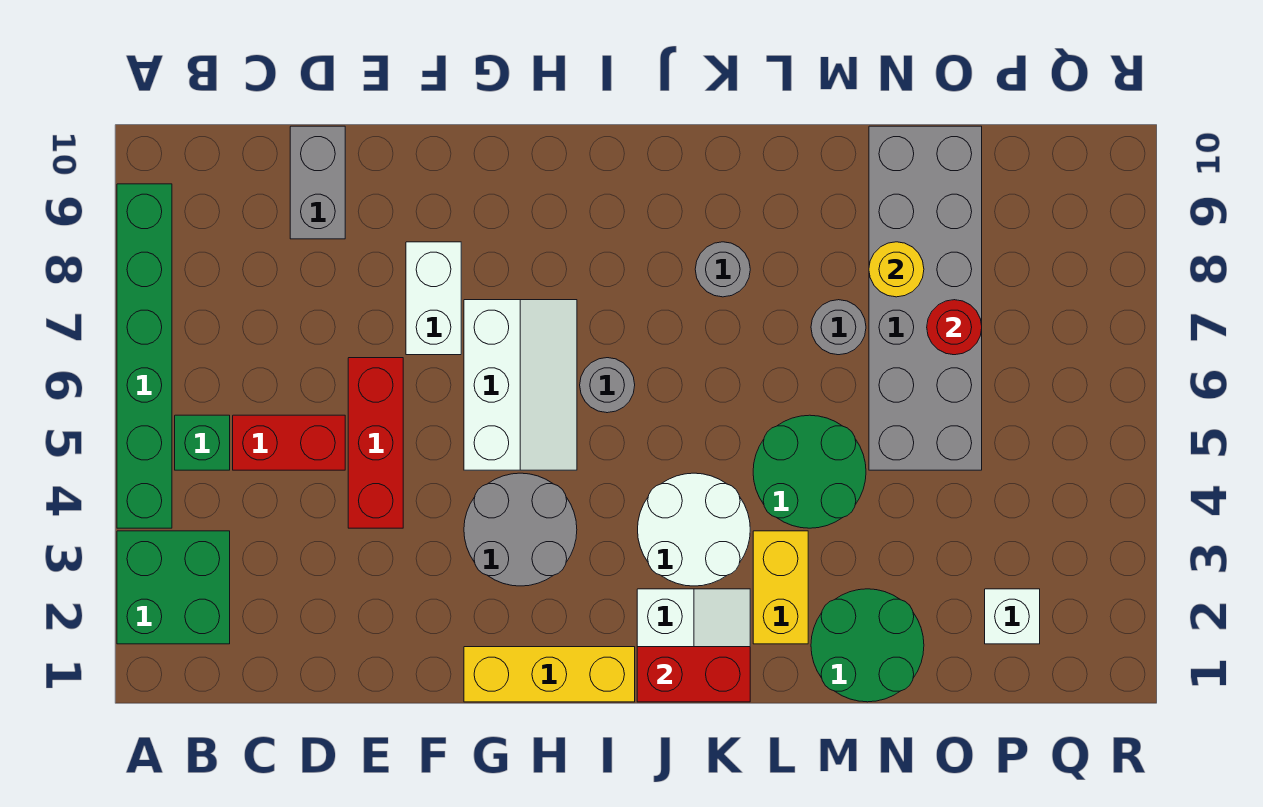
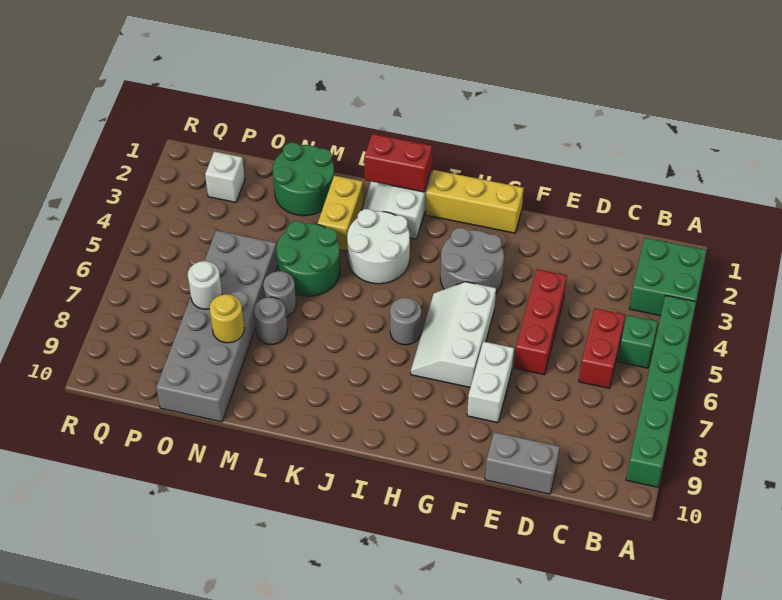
red brick C5:D5 level 1 -> red brick C5:C6 level 1
grey brick D9:D10 level 1 -> grey brick D10:E10 level 1
grey round brick K8 level 1 -> grey round brick M6 level 1
red round brick O7 level 2 -> white round brick O7 level 2

